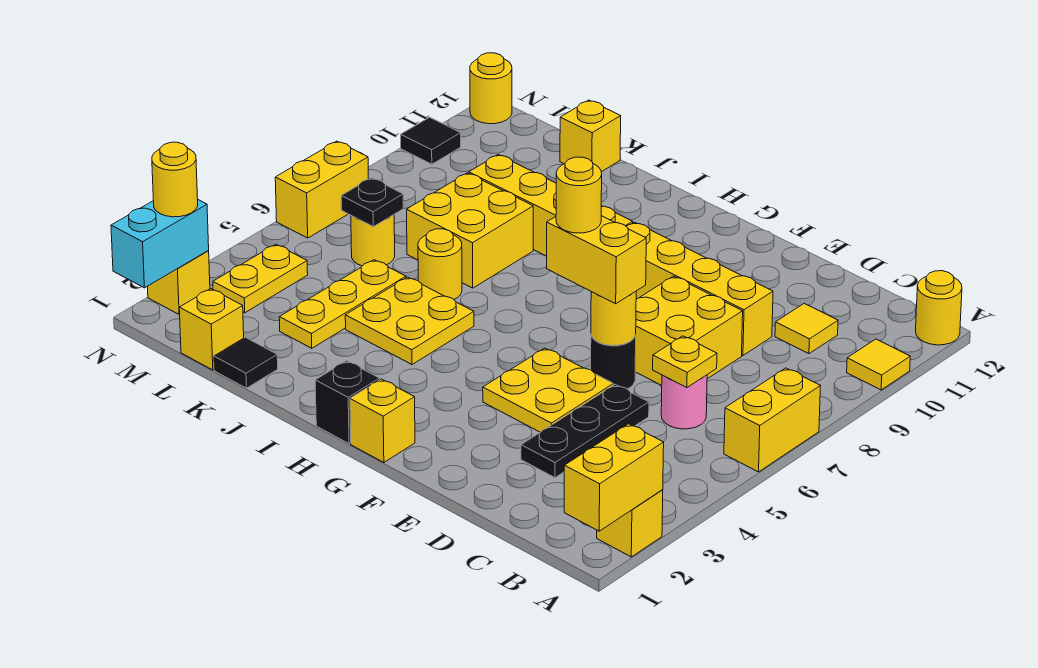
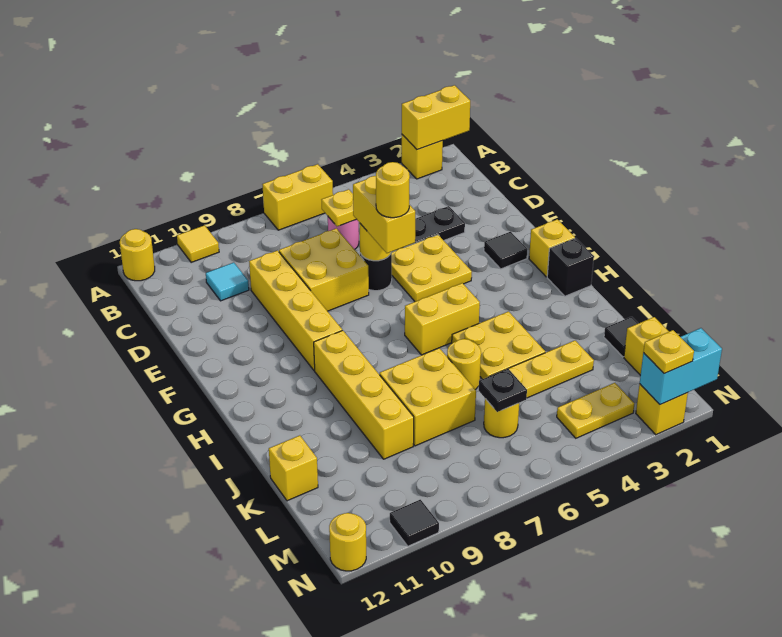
yellow tile C10 level 1 -> cyan tile C10 level 1
none -> black tile F2 level 1
yellow round brick N2 level 3 -> yellow plate N2 level 3
yellow brick N6:N7 level 1 -> yellow brick H5:H6 level 1

